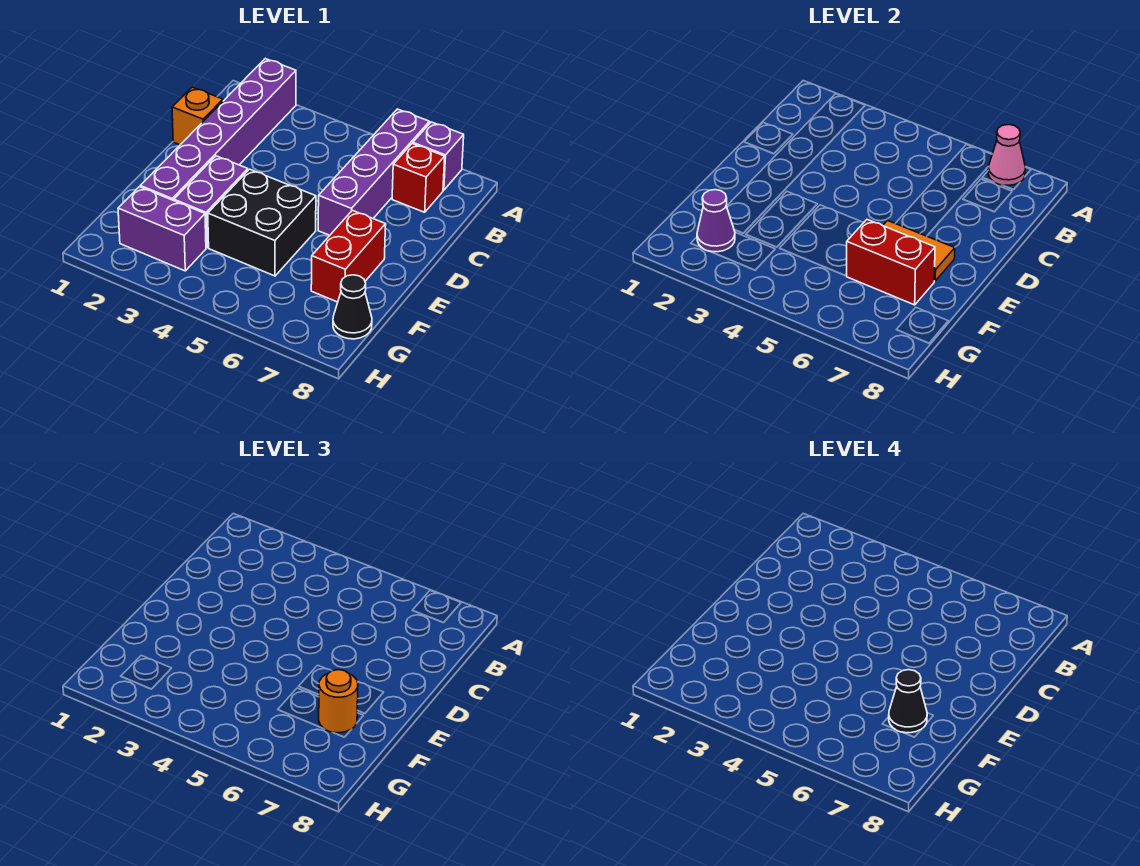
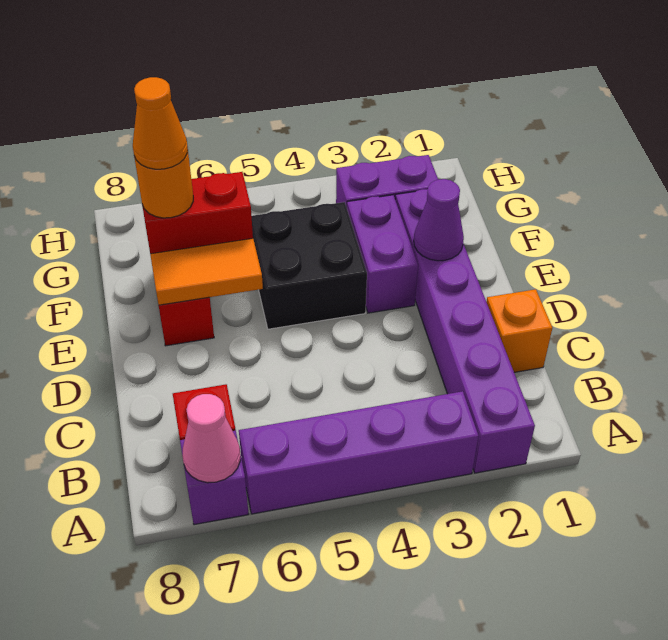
purple brick A6:D6 level 1 -> purple brick A3:A6 level 1
black cone F7 level 4 -> orange cone F7 level 4
purple cone G2 level 2 -> purple cone E2 level 2
black cone G8 level 1 -> none

